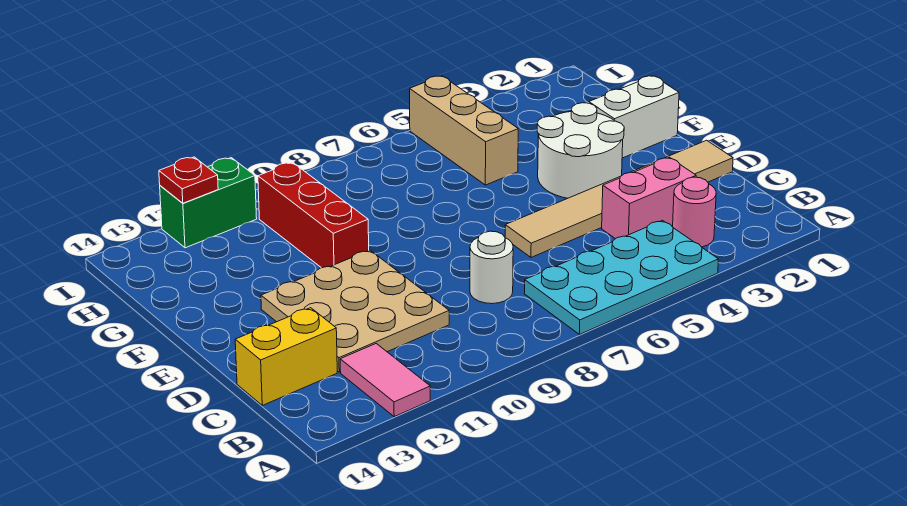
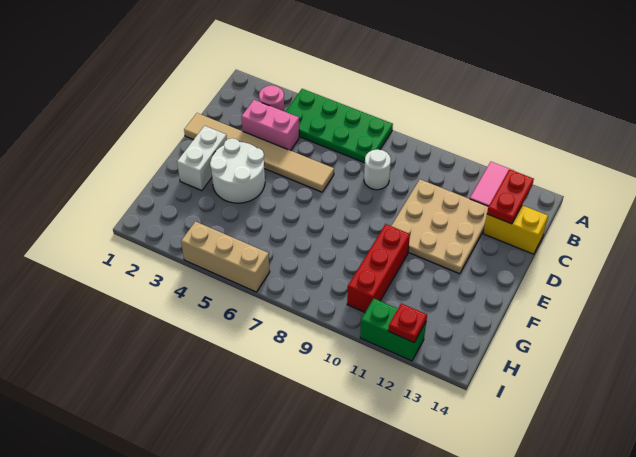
cyan plate A4:B7 level 1 -> green plate A4:B7 level 1
none -> red plate B13:C13 level 2
white brick F1:F2 level 1 -> white brick E2:F2 level 1
tan brick G5:I5 level 1 -> tan brick I4:I6 level 1

